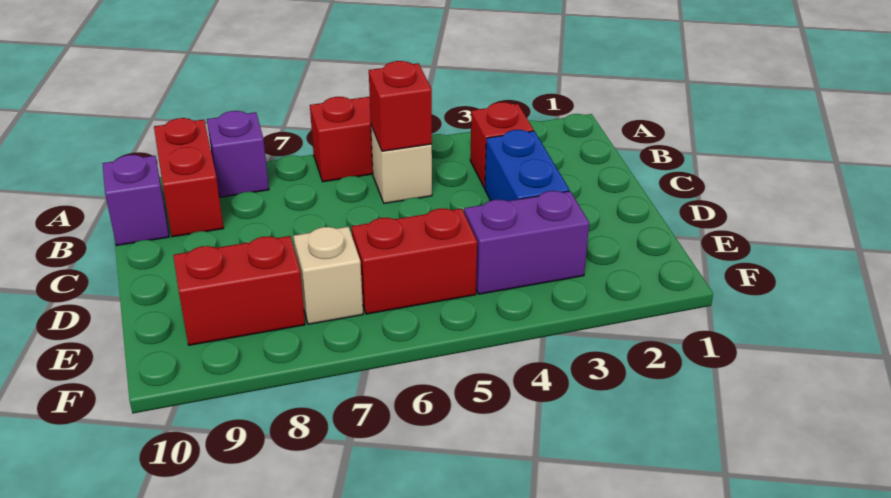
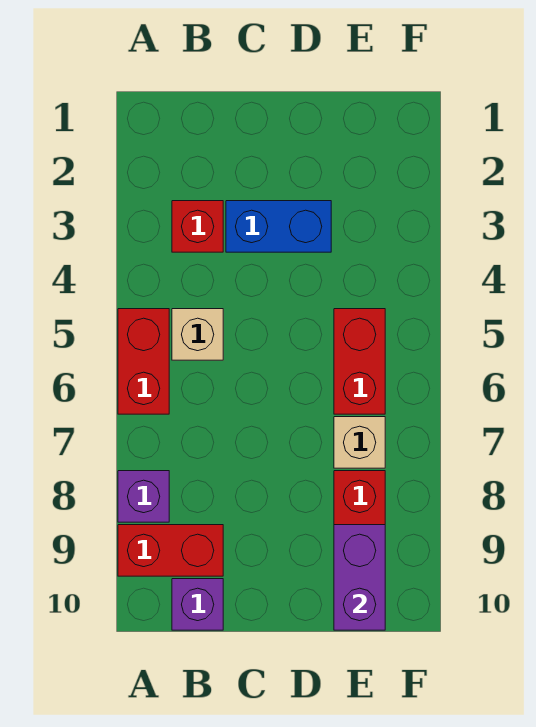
red brick B5 level 2 -> none
purple brick E3:E4 level 1 -> purple brick E9:E10 level 2

